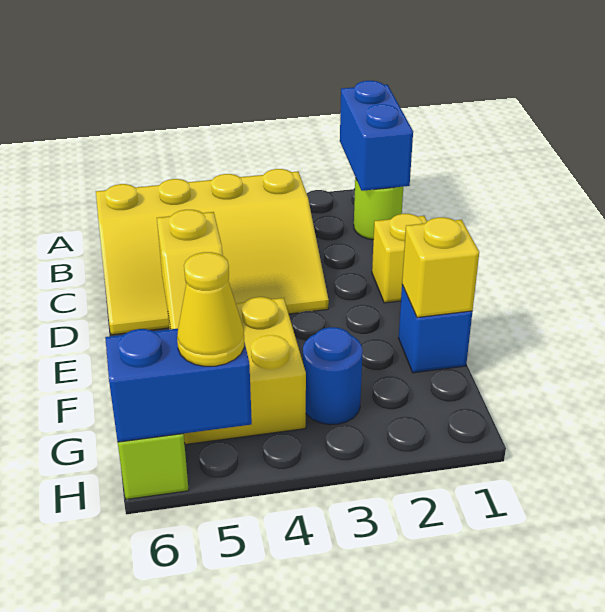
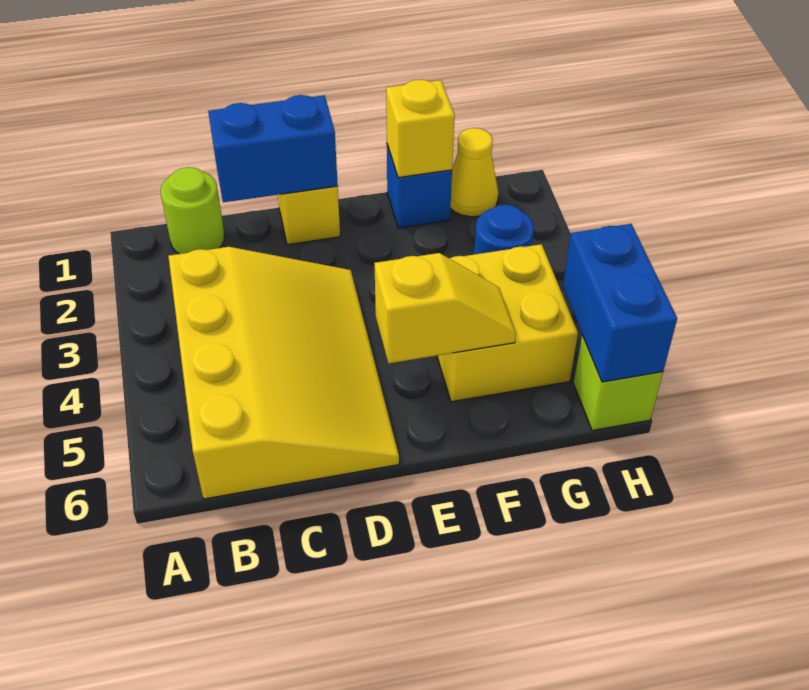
blue brick A1:B1 level 2 -> blue brick C1:D1 level 2
yellow cone H5 level 3 -> yellow cone G1 level 1

